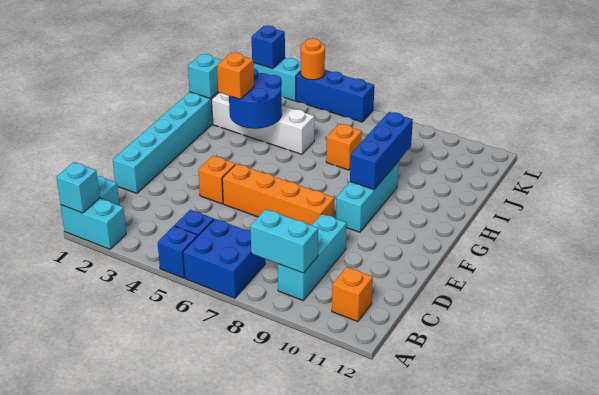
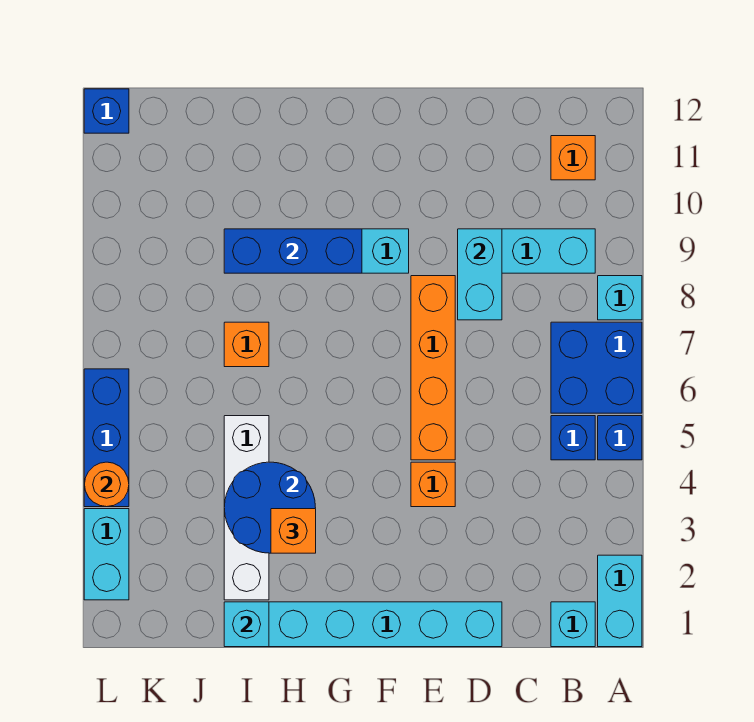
cyan brick A1 level 2 -> cyan brick A8 level 1
cyan brick B8:B9 level 2 -> cyan brick D8:D9 level 2
blue brick L2 level 2 -> blue brick L12 level 1

